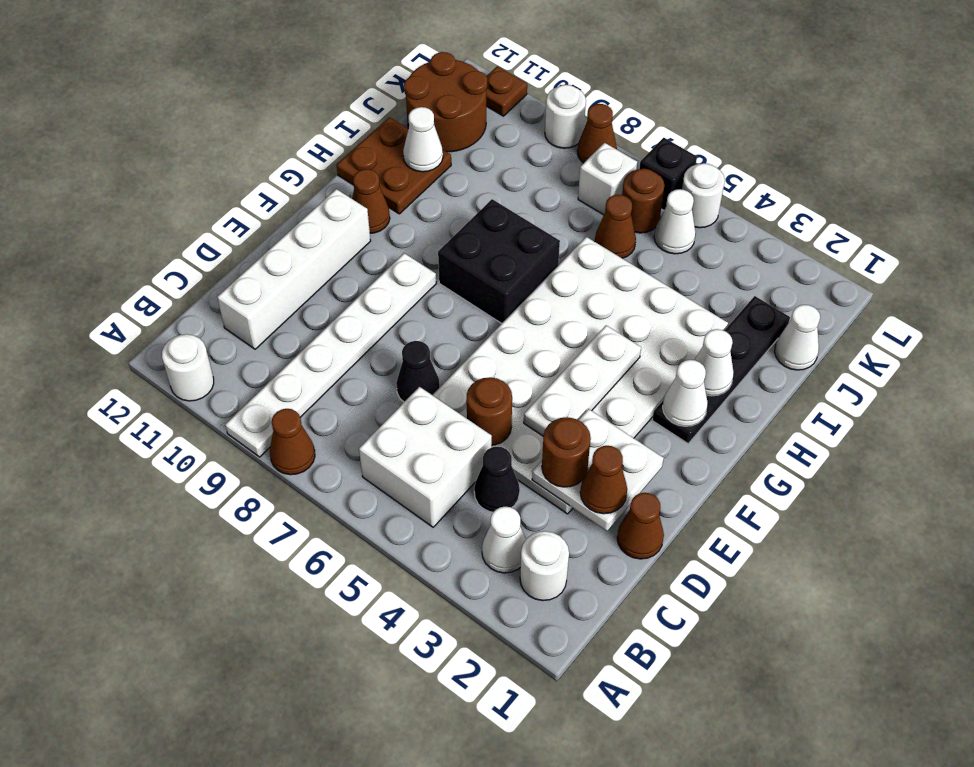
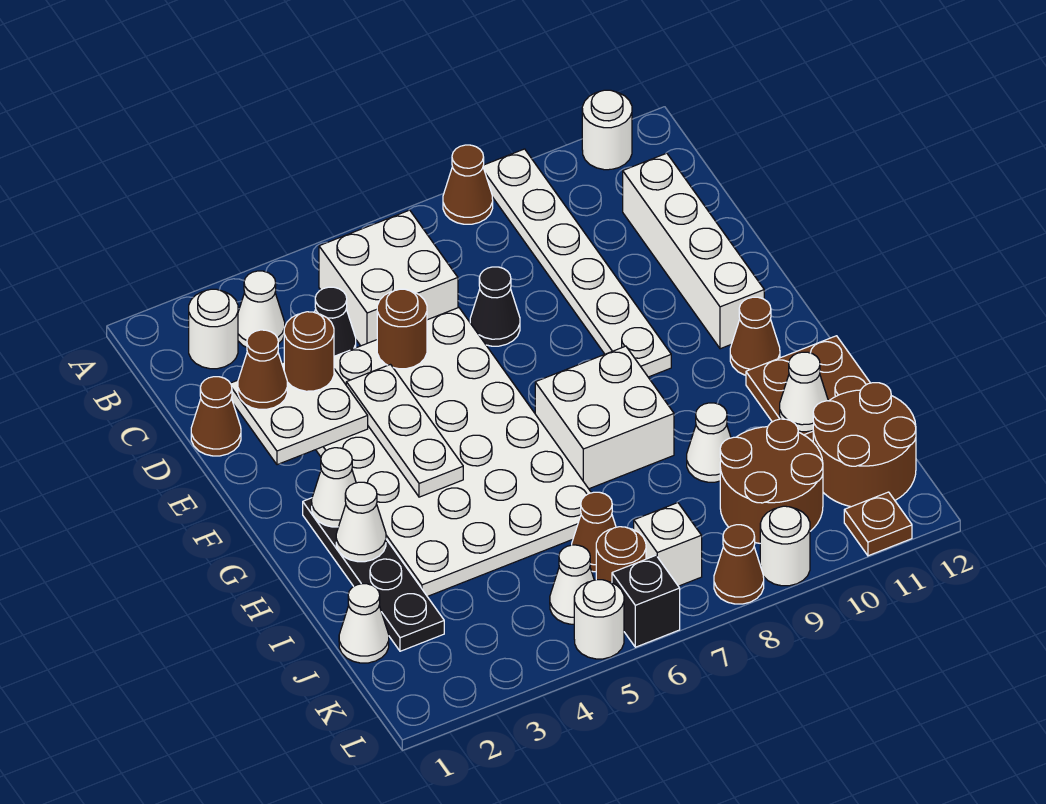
black brick G7:H8 level 1 -> white brick G7:H8 level 1
none -> white cone I9 level 1
none -> brown round brick J9:K10 level 1

